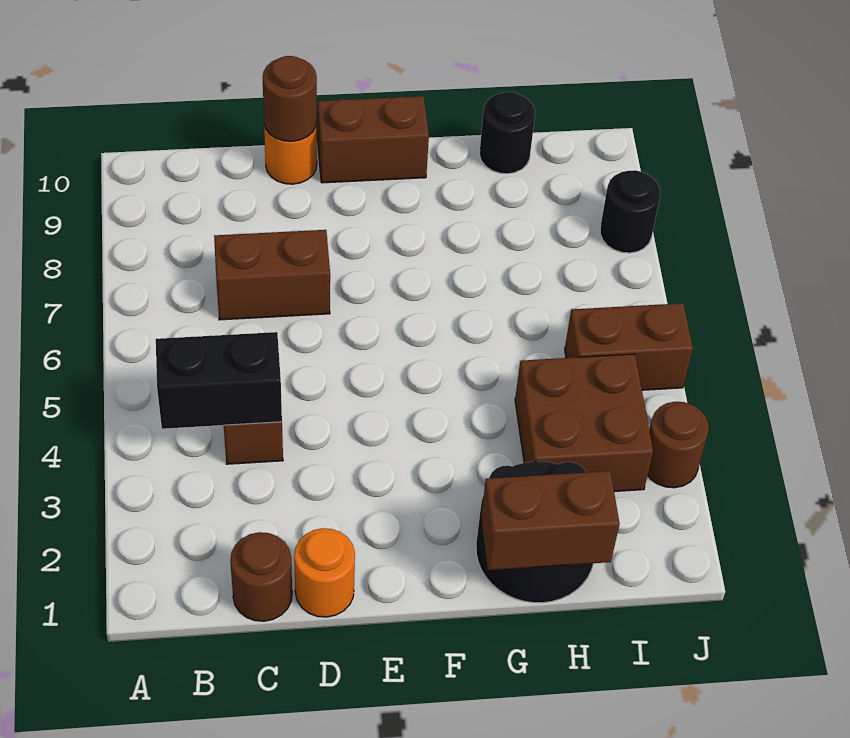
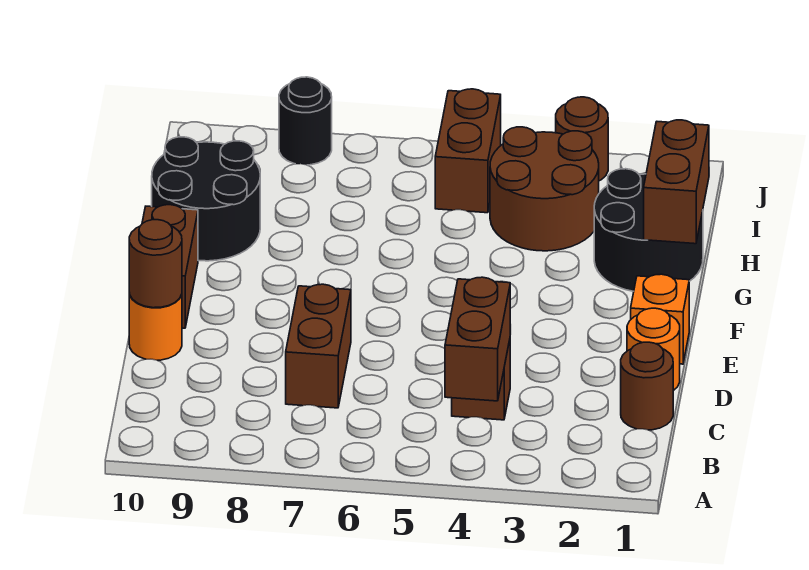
black brick B4:C4 level 2 -> brown brick B4:C4 level 2
none -> orange brick E1 level 1
brown brick H3:I4 level 1 -> brown round brick H3:I4 level 1
black round brick H10 level 1 -> black round brick G9:H10 level 1

